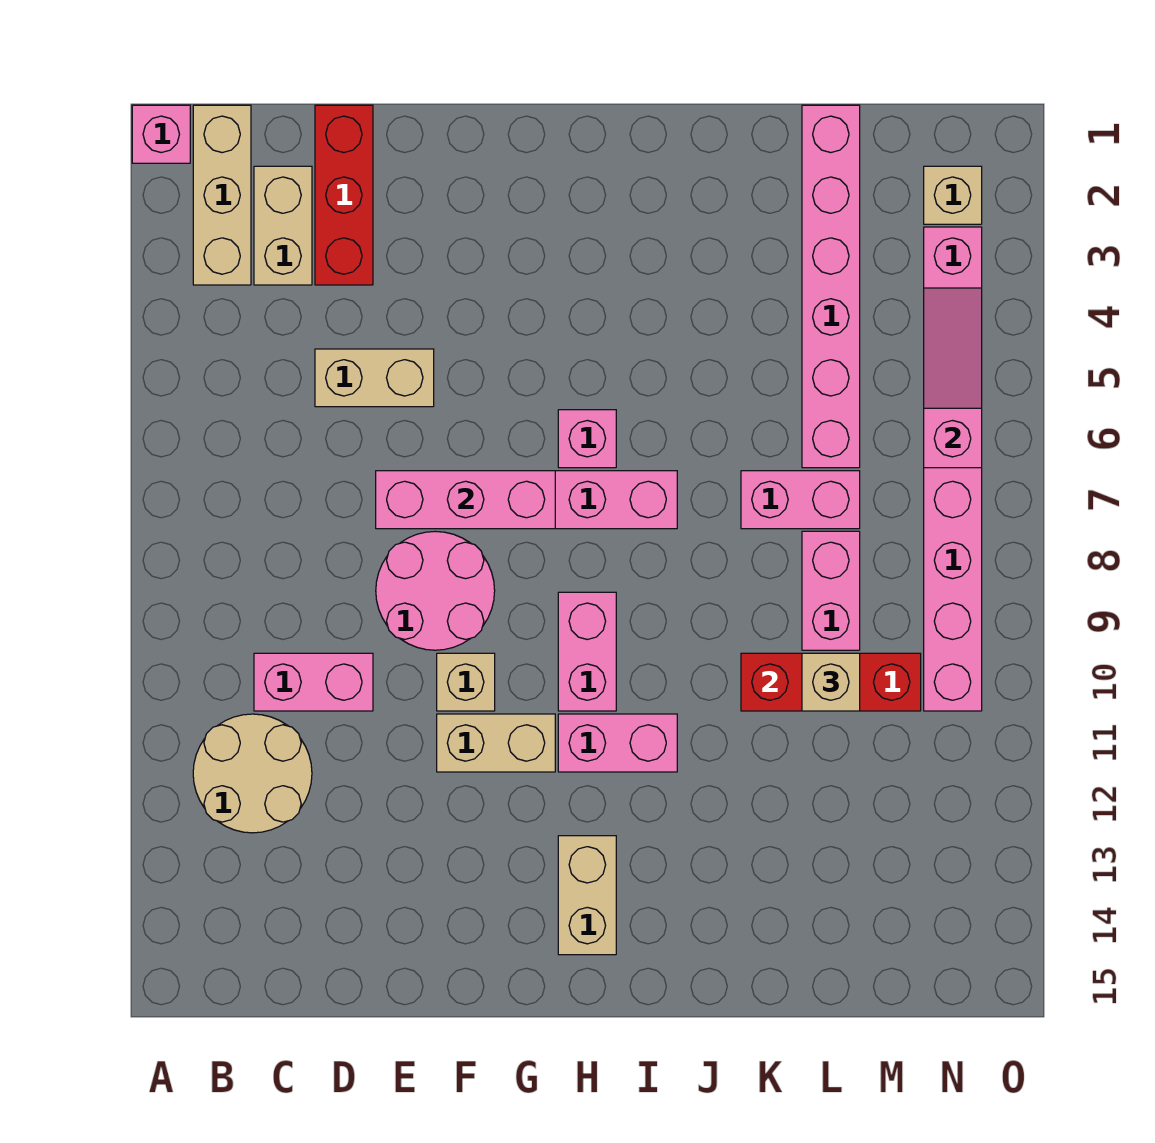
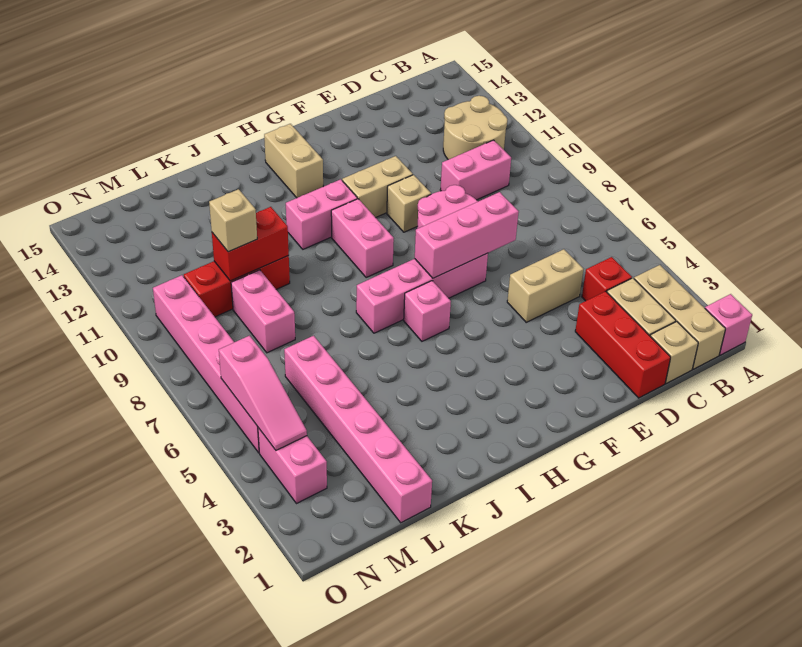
none -> red brick C4 level 1
pink brick K7:L7 level 1 -> none
tan brick N2 level 1 -> tan brick C1 level 1

